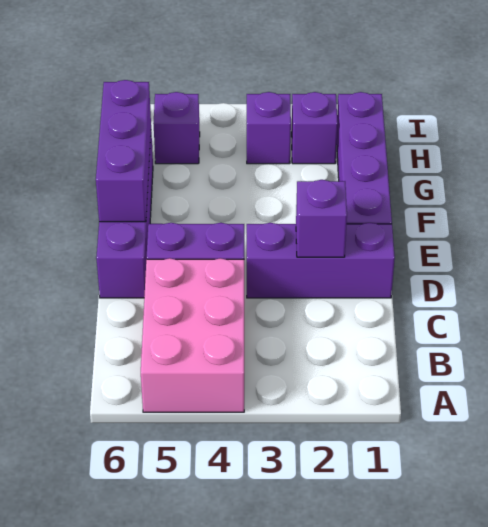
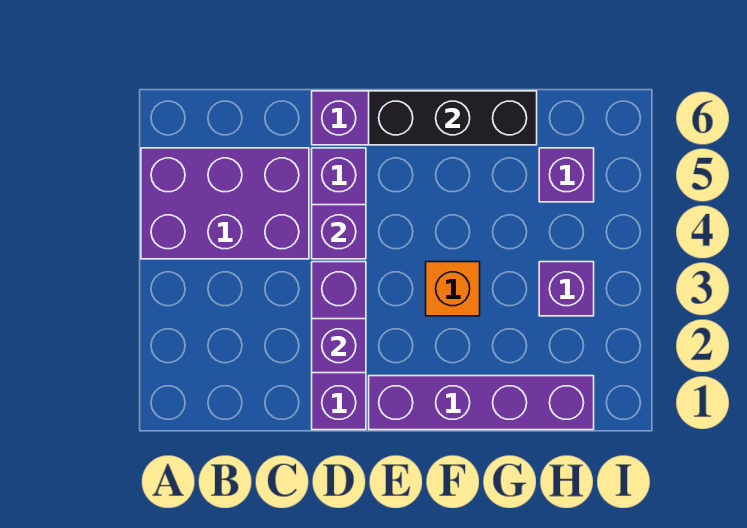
pink brick A4:C5 level 1 -> purple brick A4:C5 level 1
purple brick E6:G6 level 2 -> black brick E6:G6 level 2
none -> orange brick F3 level 1
purple brick H2 level 1 -> purple brick D4 level 2

